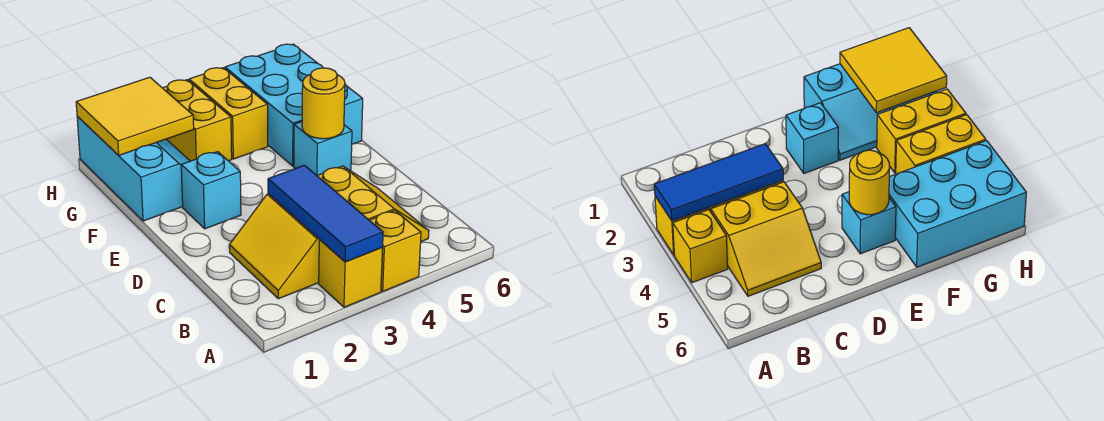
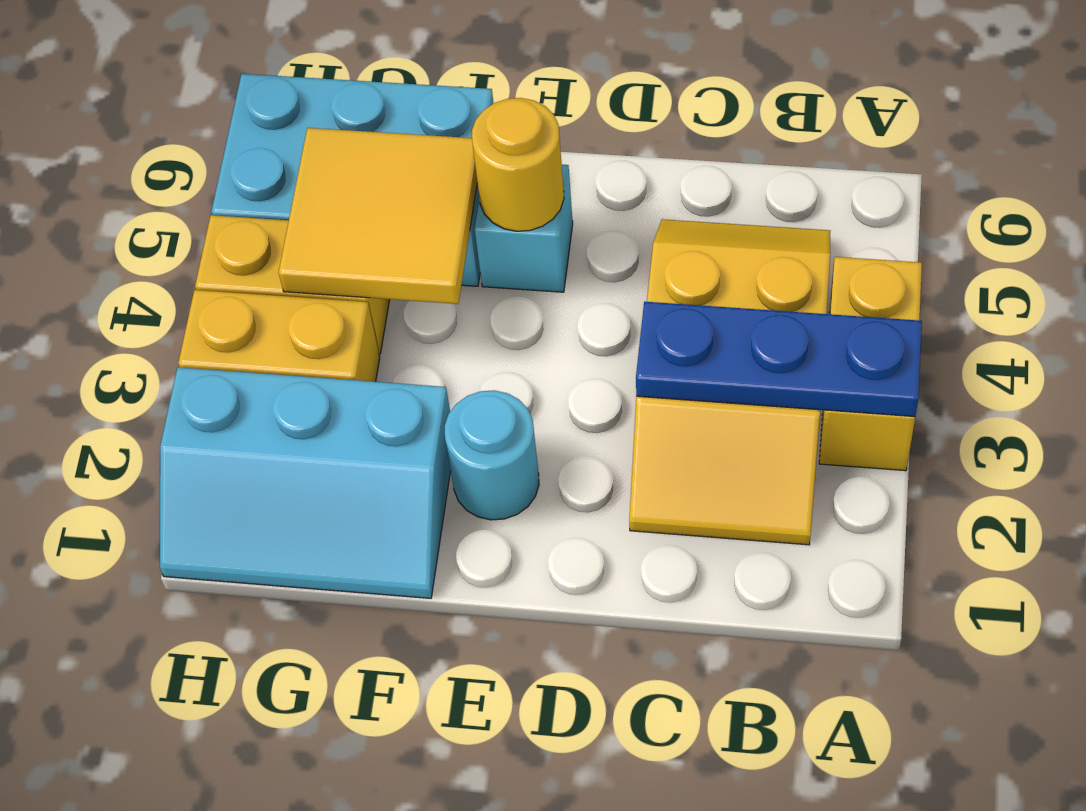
blue tile A3:C3 level 2 -> blue plate A3:C3 level 2
cyan brick E2 level 1 -> cyan round brick E2 level 1
cyan slope F1:H2 level 1 top 1 -> cyan slope F1:H2 level 1 top 2
yellow tile G1:H2 level 2 -> yellow tile F4:G5 level 2

